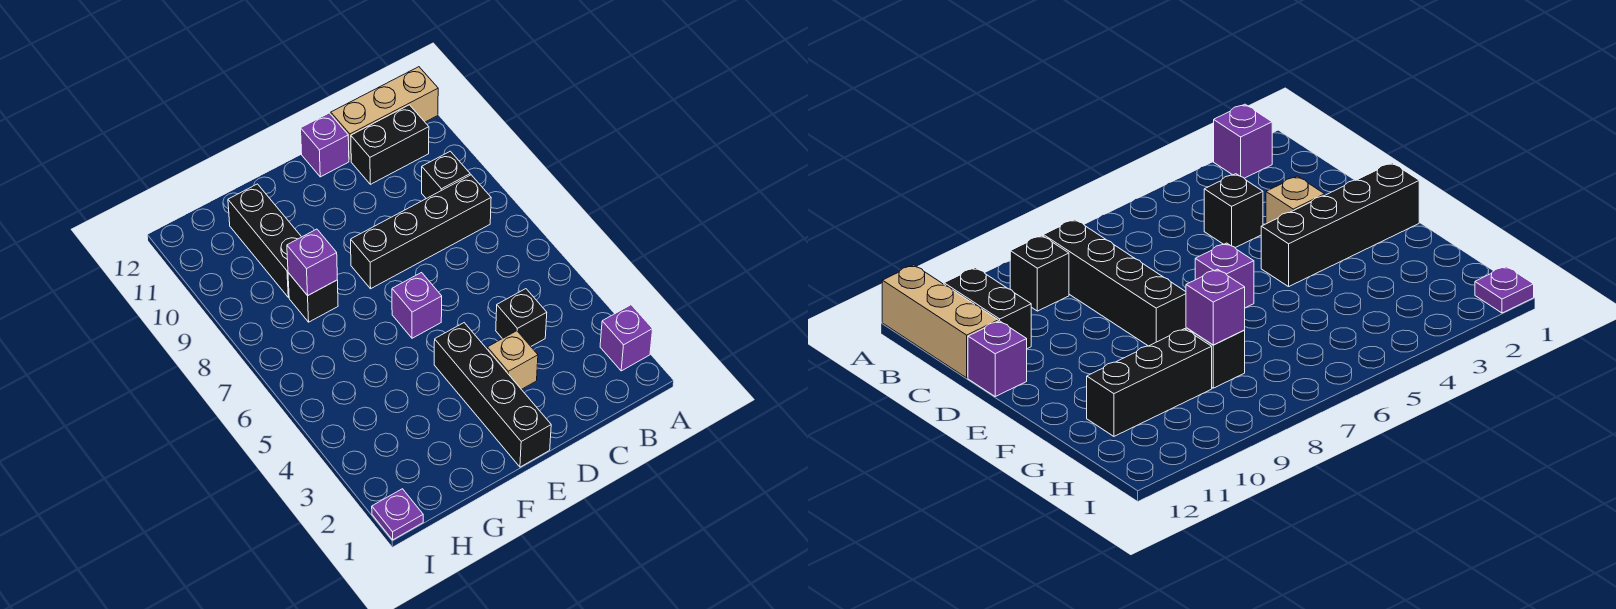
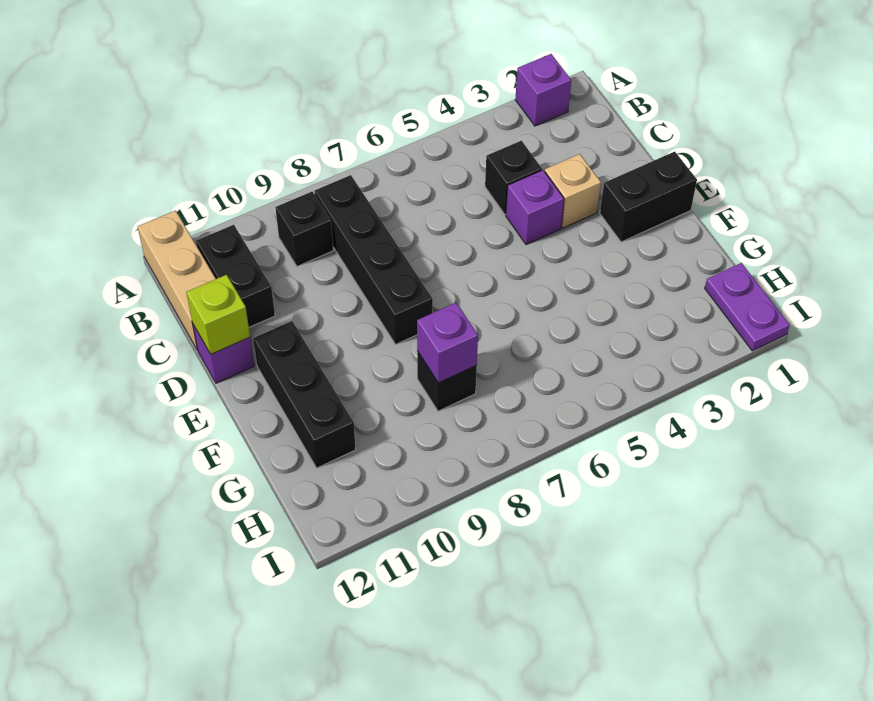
none -> lime brick D12 level 2
black brick E1:E4 level 1 -> black brick E1:E2 level 1
purple brick E6 level 1 -> purple brick D4 level 1
black brick G9:G11 level 1 -> black brick E11:G11 level 1
purple plate I1 level 1 -> purple plate H1:I1 level 1

